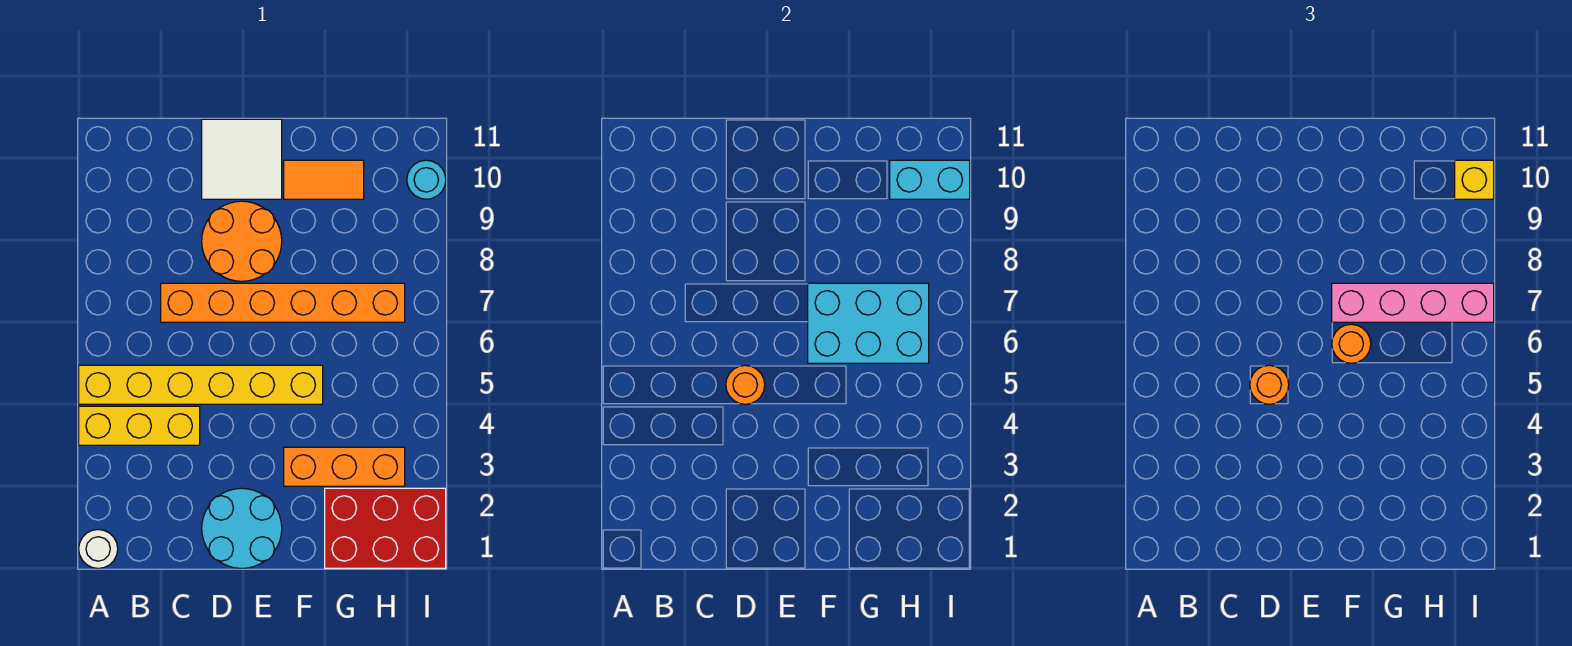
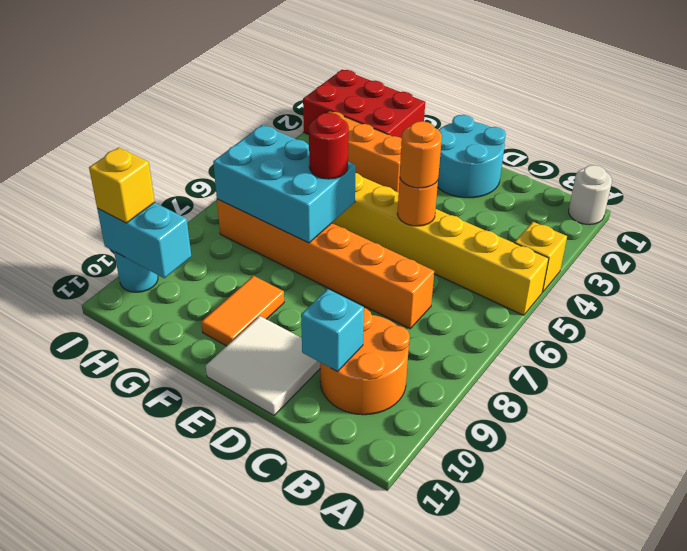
yellow brick A4:C4 level 1 -> yellow brick A4 level 1
none -> cyan brick C10 level 2
orange round brick D8:E9 level 1 -> orange round brick B9:C10 level 1
orange round brick F6 level 3 -> red round brick F6 level 3
pink brick F7:I7 level 3 -> none
orange tile F10:G10 level 1 -> orange tile F9:F10 level 1

